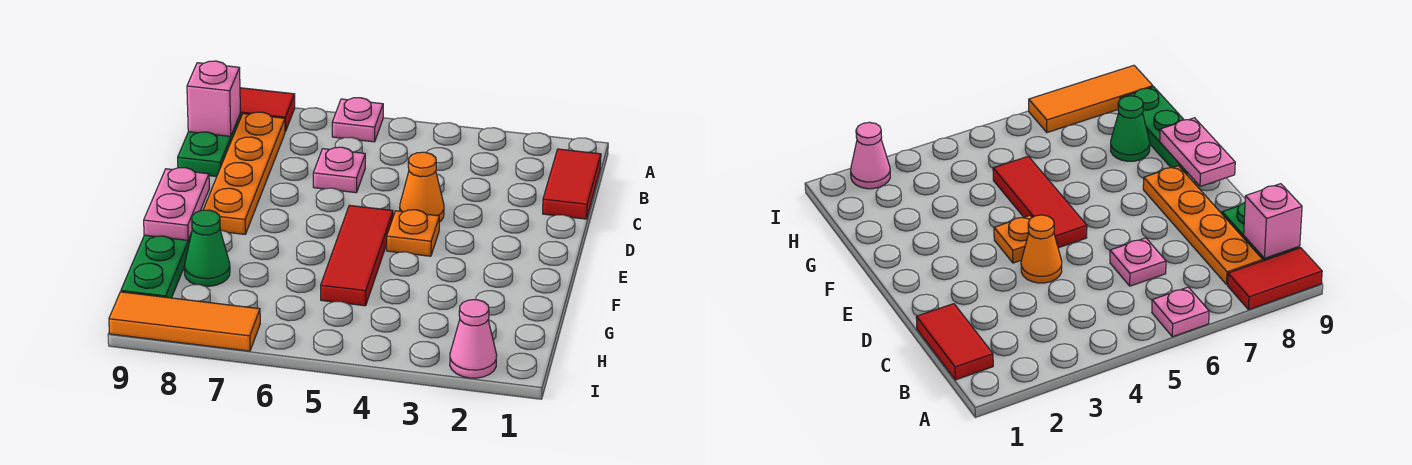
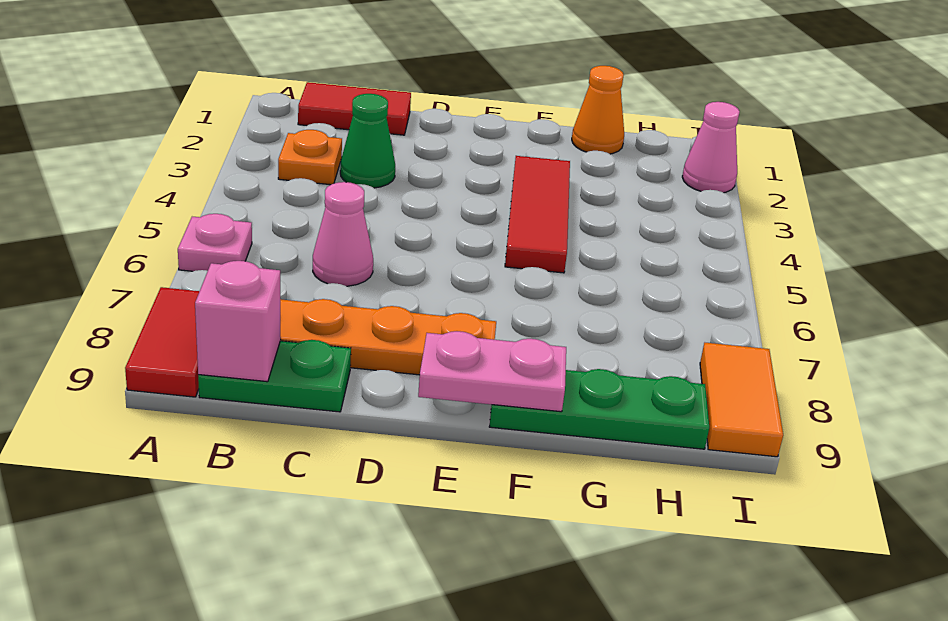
pink plate C6 level 1 -> pink cone C6 level 1
orange cone D4 level 1 -> orange cone G1 level 1
orange plate E4 level 1 -> orange plate B3 level 1
red tile E5:G5 level 1 -> red tile F3:F5 level 1
green cone G8 level 1 -> green cone C3 level 1
orange tile I7:I9 level 1 -> orange tile I8:I9 level 1

